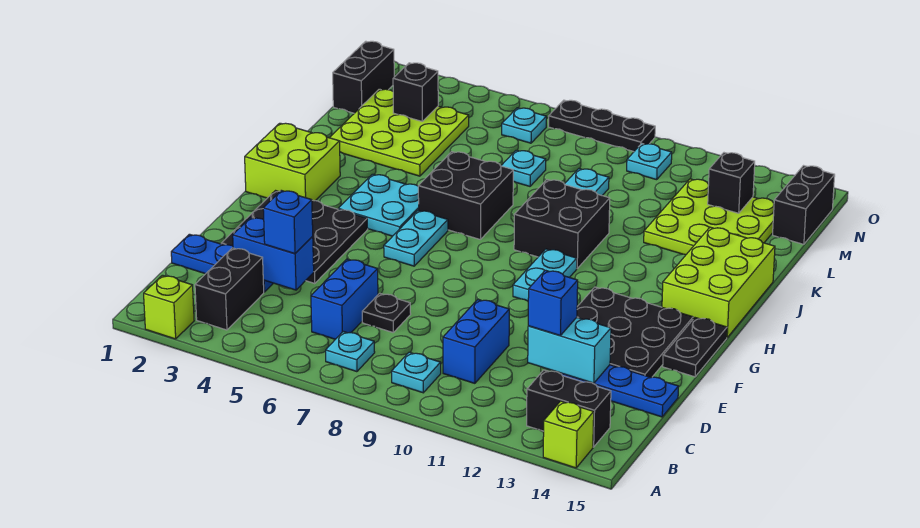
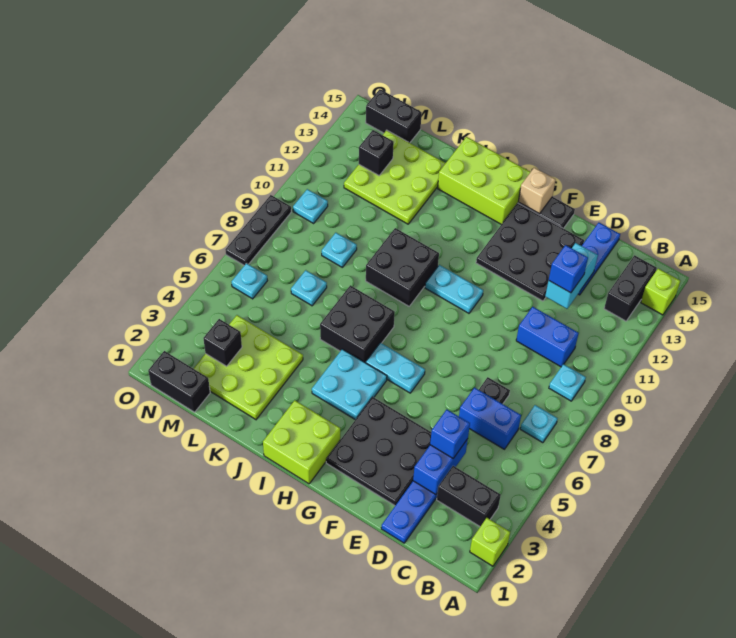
none -> tan brick G15 level 2

